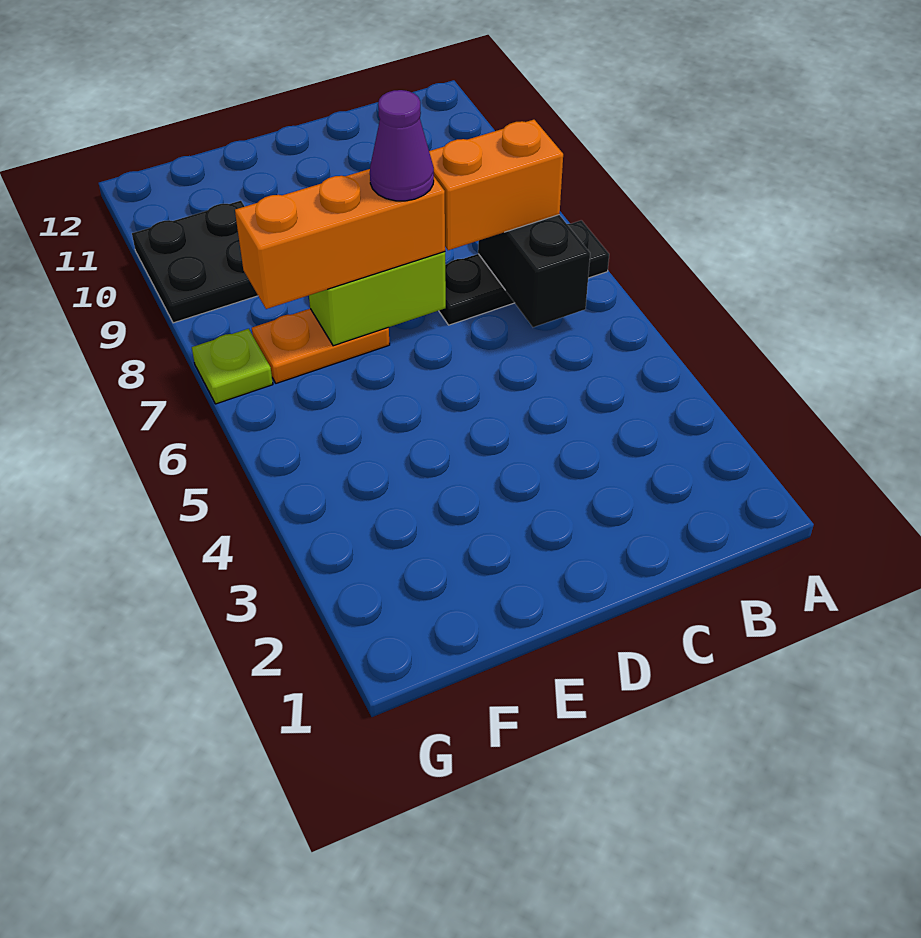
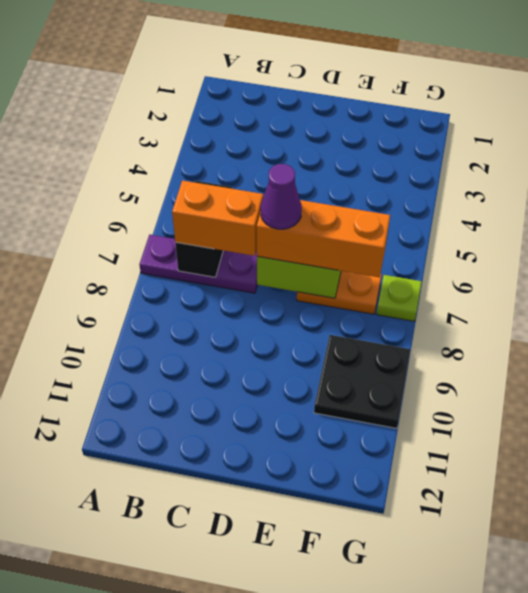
black plate A7:C7 level 1 -> purple plate A7:C7 level 1

